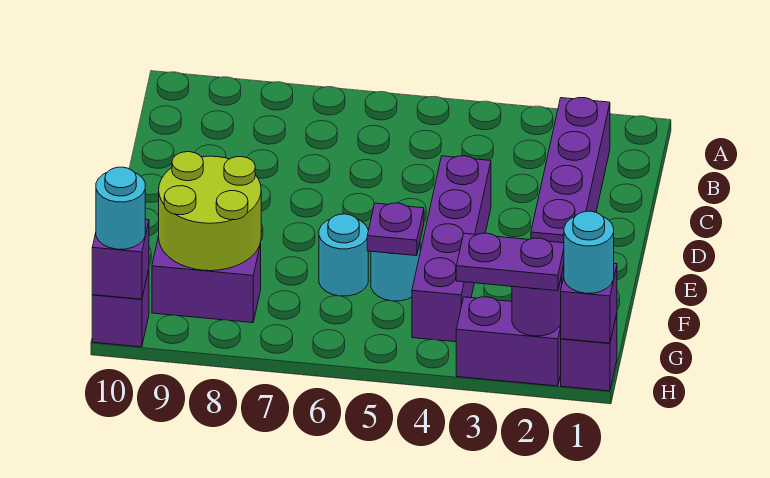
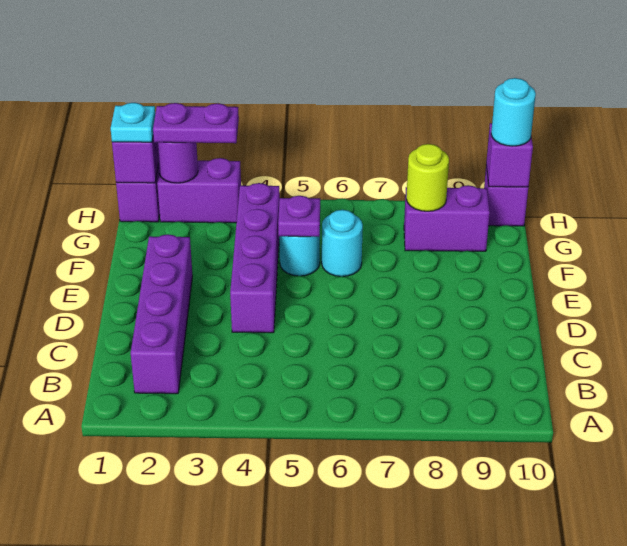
lime round brick F8:G9 level 2 -> lime round brick G8 level 2
cyan round brick H1 level 3 -> cyan plate H1 level 3

